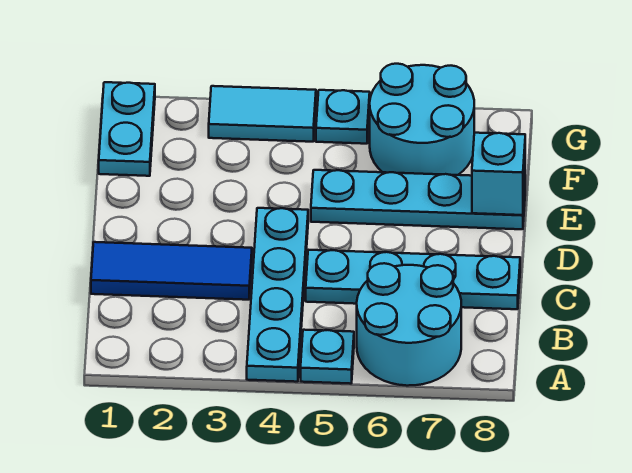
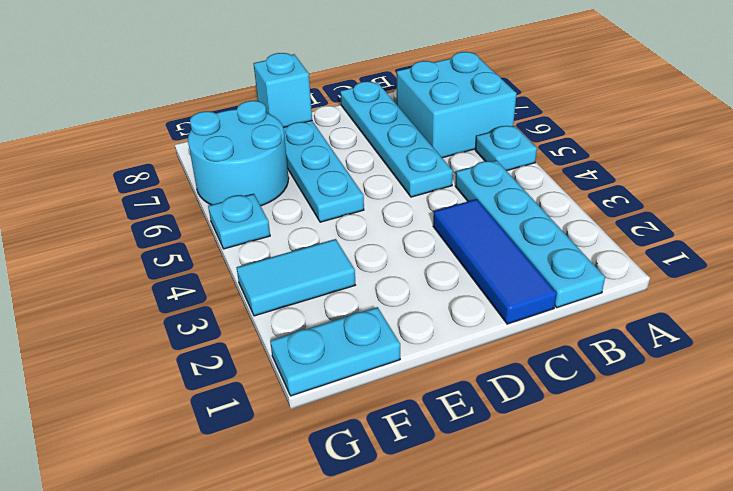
cyan plate A4:D4 level 1 -> cyan plate B1:B4 level 1
cyan round brick A6:B7 level 1 -> cyan brick A6:B7 level 1
cyan tile G3:G4 level 1 -> cyan tile F3:G3 level 1

